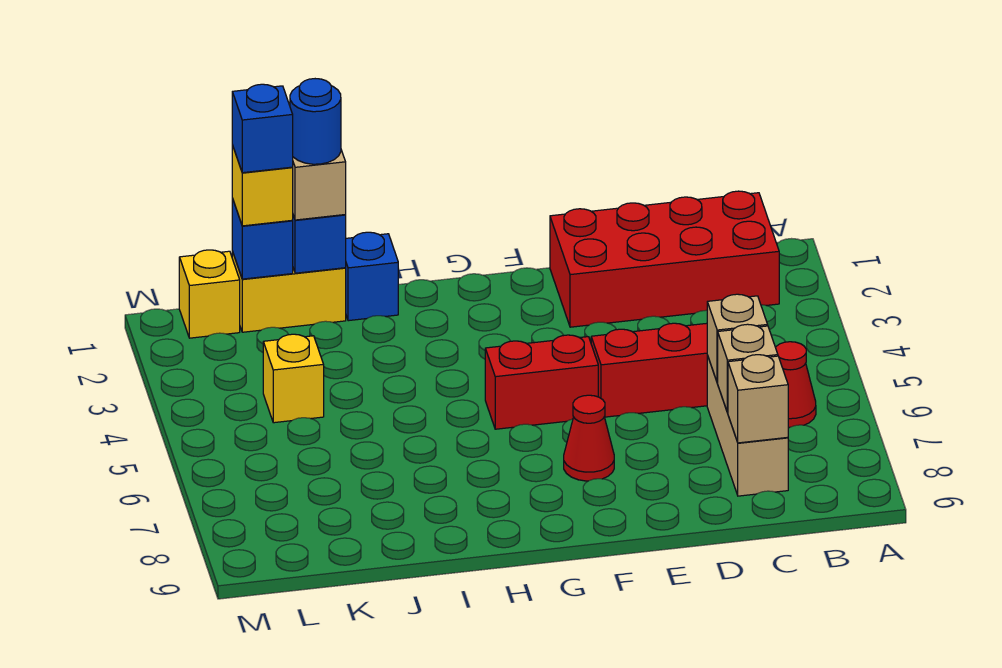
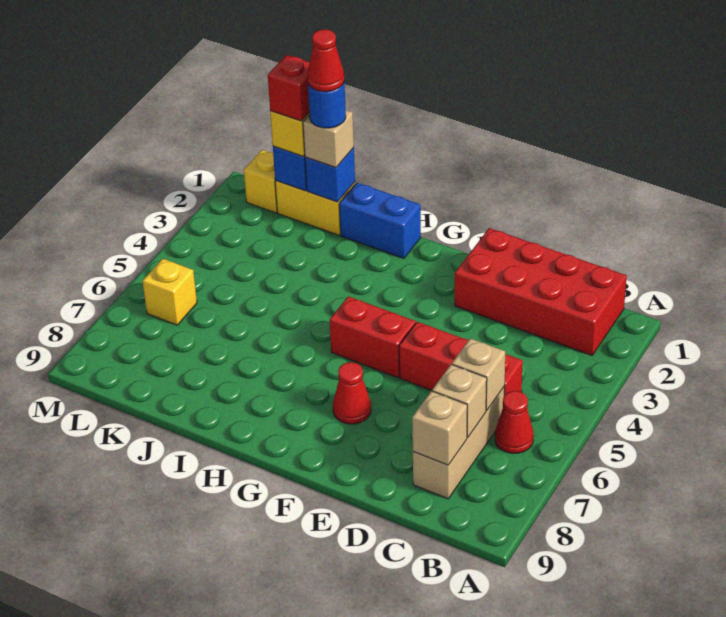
blue brick I1 level 1 -> blue brick H1:I1 level 1
none -> red cone J1 level 5
blue brick K1 level 4 -> red brick K1 level 4
yellow brick K4 level 1 -> yellow brick L6 level 1

